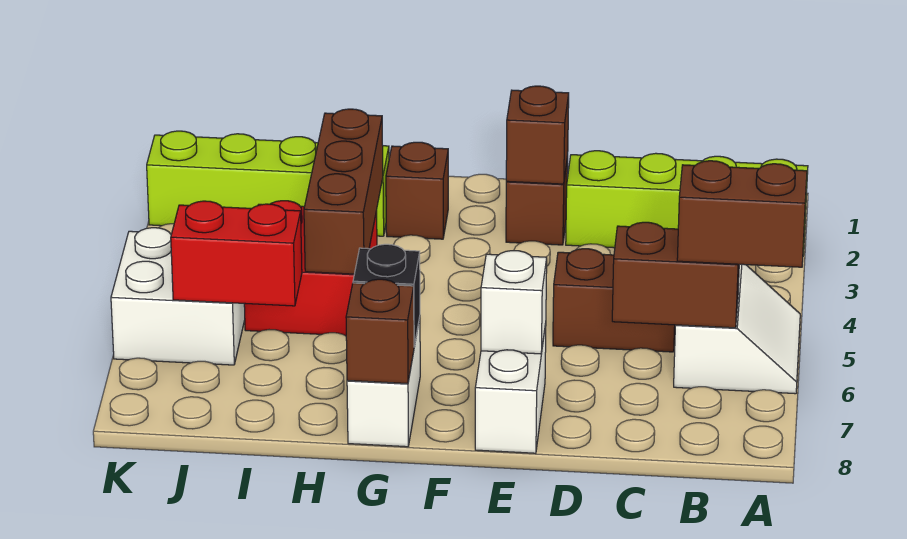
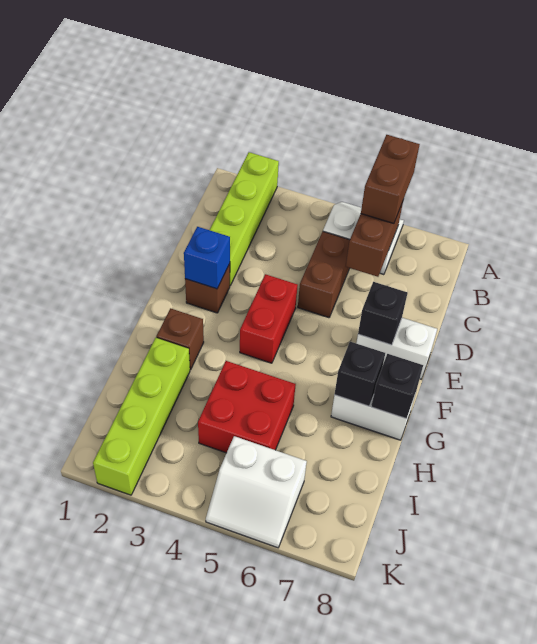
brown brick E2 level 2 -> blue brick E2 level 2
white brick E7 level 2 -> black brick E7 level 2
brown brick G8 level 2 -> black brick G8 level 2
brown brick H3:H5 level 2 -> none
red brick I6:J6 level 2 -> red brick E4:F4 level 1
white brick J5:K6 level 1 -> white slope J5:K6 level 1 top J

